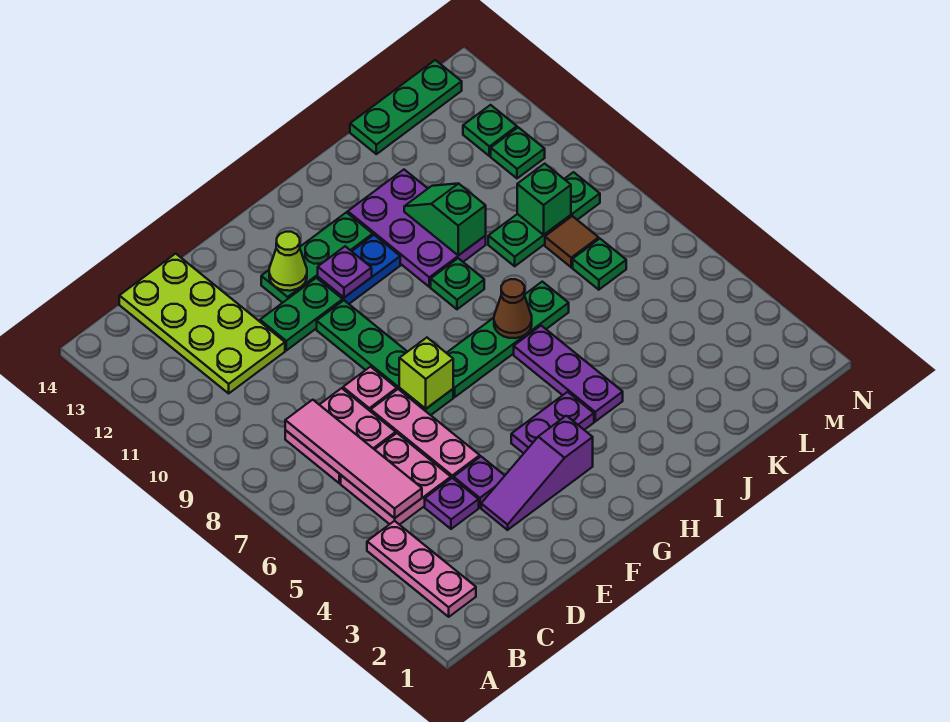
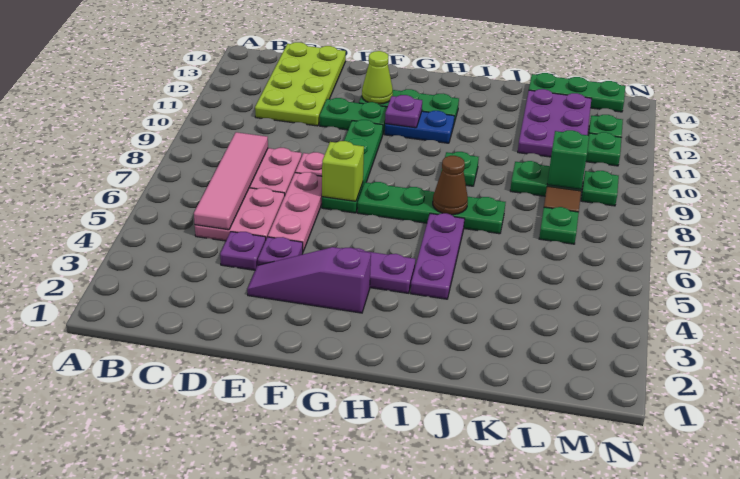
pink plate B2:B4 level 1 -> none
purple plate I10:J12 level 1 -> purple plate K11:L13 level 1
green slope J10:J11 level 2 top 10 -> none

